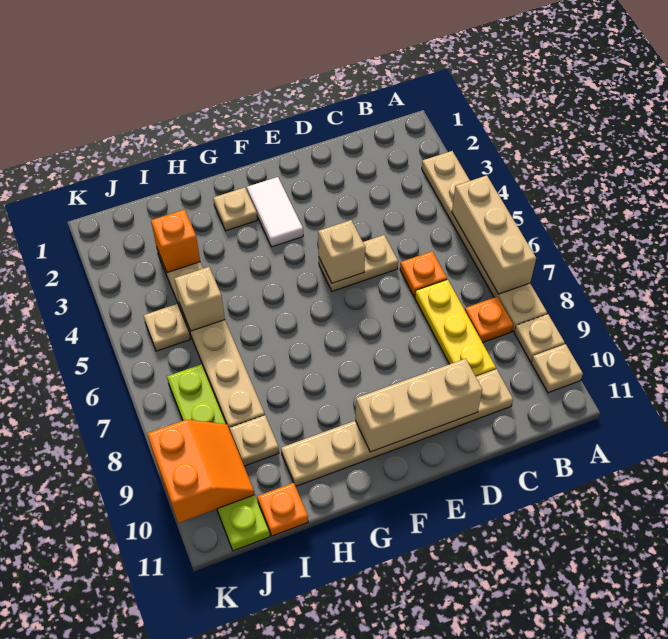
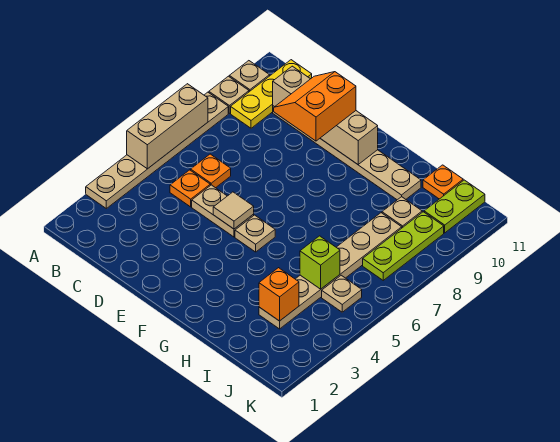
orange plate B8 level 1 -> orange plate C5 level 1
yellow plate C7:C9 level 1 -> yellow plate B9:B11 level 1
tan brick D10:F10 level 2 -> tan brick C10:F10 level 2
tan brick E5 level 2 -> tan tile E5 level 2
white tile F2:F3 level 1 -> none
tan plate G2 level 1 -> tan plate F5 level 1
tan brick I5 level 2 -> lime brick I5 level 2
orange slope J9:K10 level 2 top K -> orange slope D9:E10 level 3 top E

